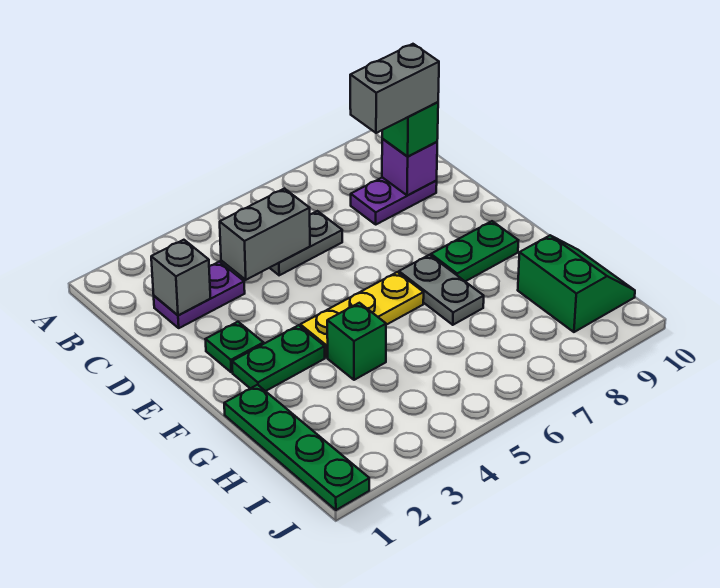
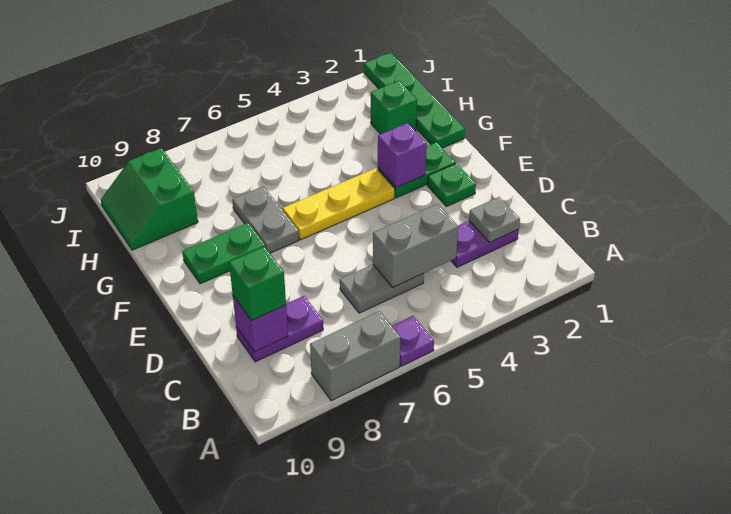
none -> purple plate A6 level 1
grey brick C2 level 2 -> grey plate C2 level 2
grey brick C8:C9 level 4 -> grey brick A7:A8 level 1
none -> purple brick F3 level 2
green brick G4 level 1 -> green brick H2 level 1

